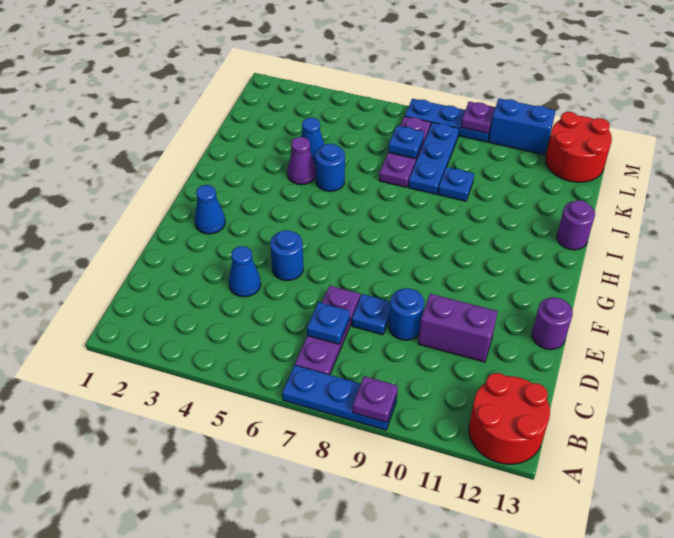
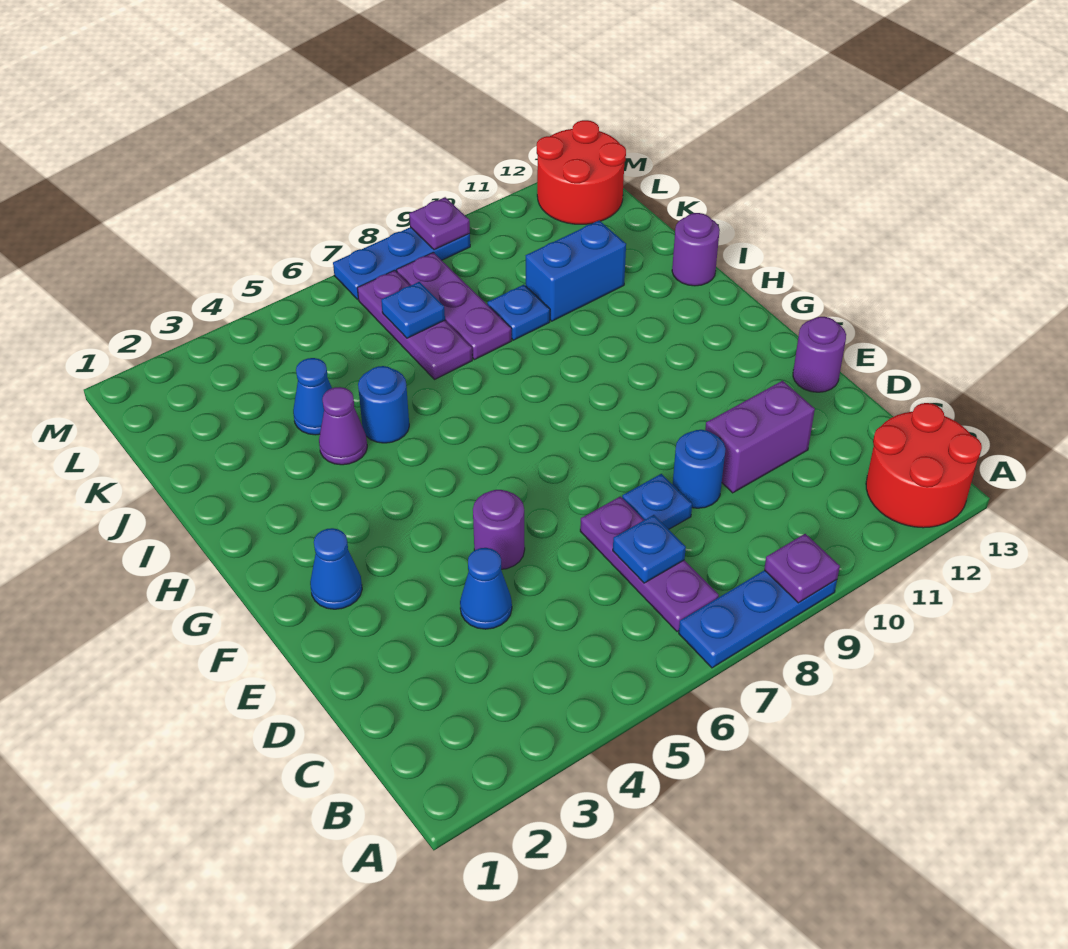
blue round brick E5 level 1 -> purple round brick E5 level 1
blue plate J8:L8 level 1 -> purple plate J8:L8 level 1
blue brick M10:M11 level 1 -> blue brick J10:J11 level 1

